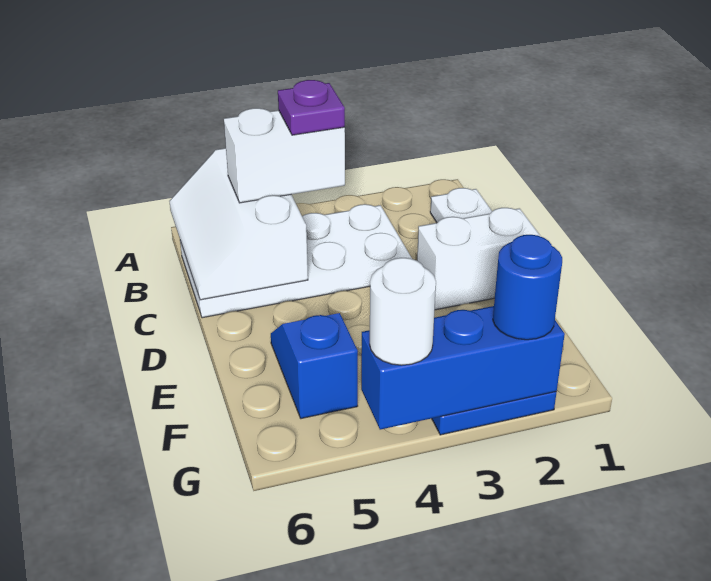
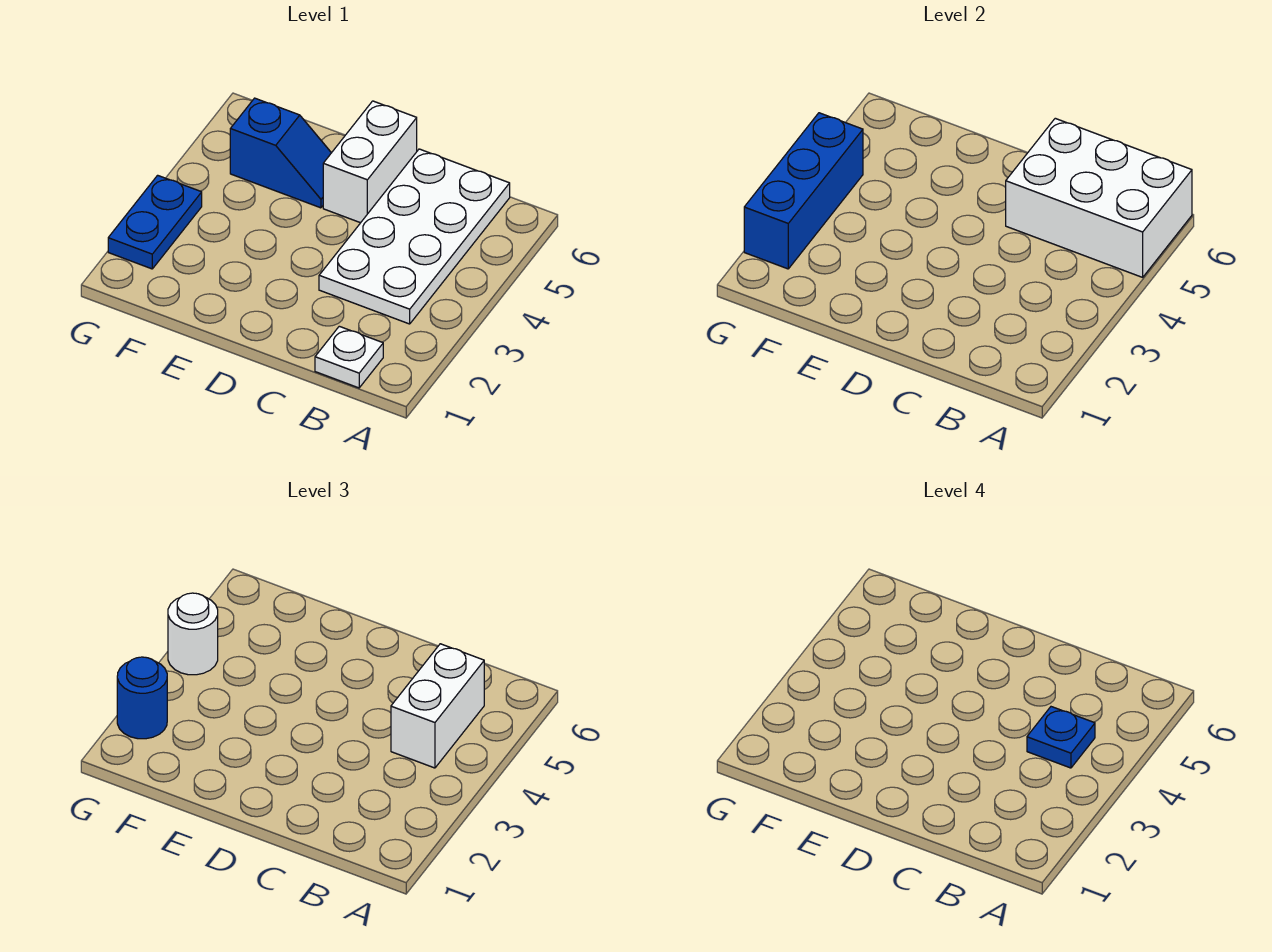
white slope A5:C6 level 2 top 5 -> white brick A5:C6 level 2
purple plate B4 level 4 -> blue plate B4 level 4
white brick D1:D2 level 1 -> white brick D5:D6 level 1

